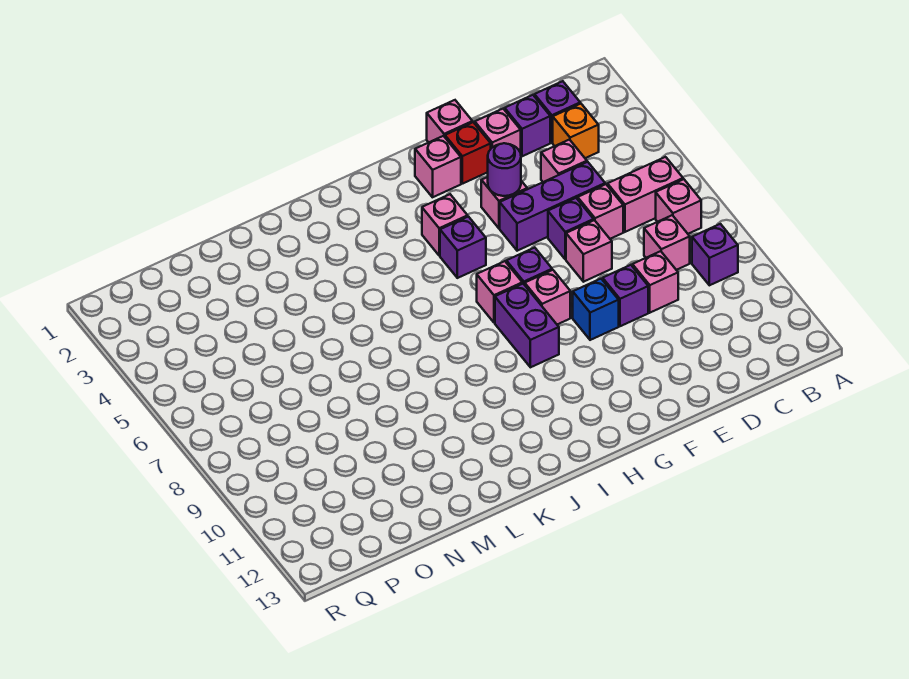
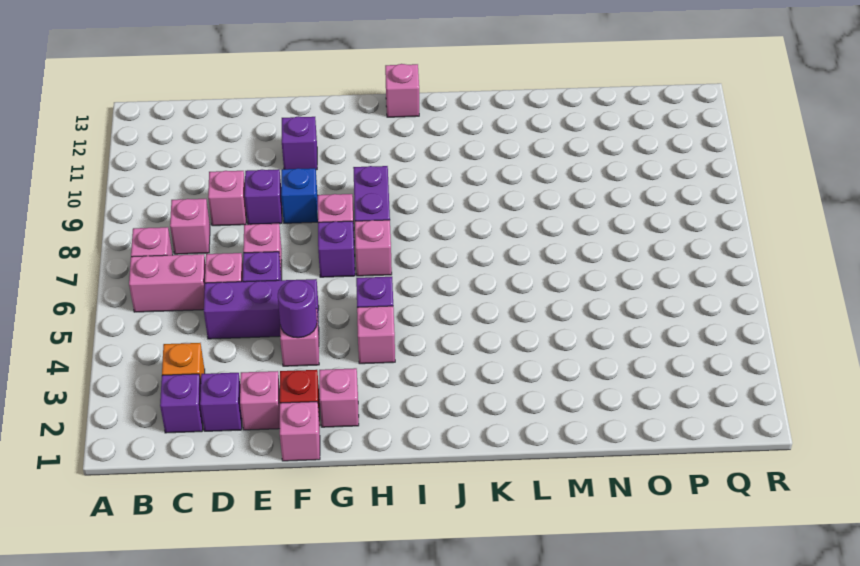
purple brick B9 level 1 -> purple brick F11 level 1
pink brick D4 level 1 -> pink brick I13 level 1

